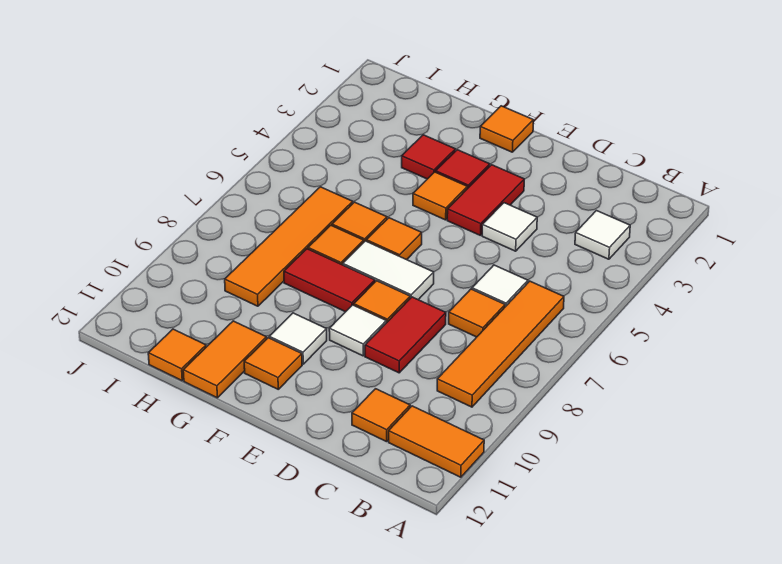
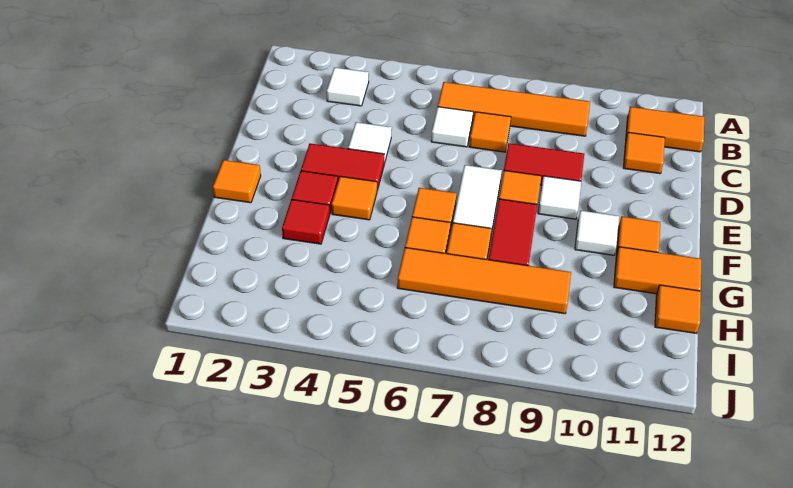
orange tile A11:B11 level 1 -> orange tile B11:B12 level 1

